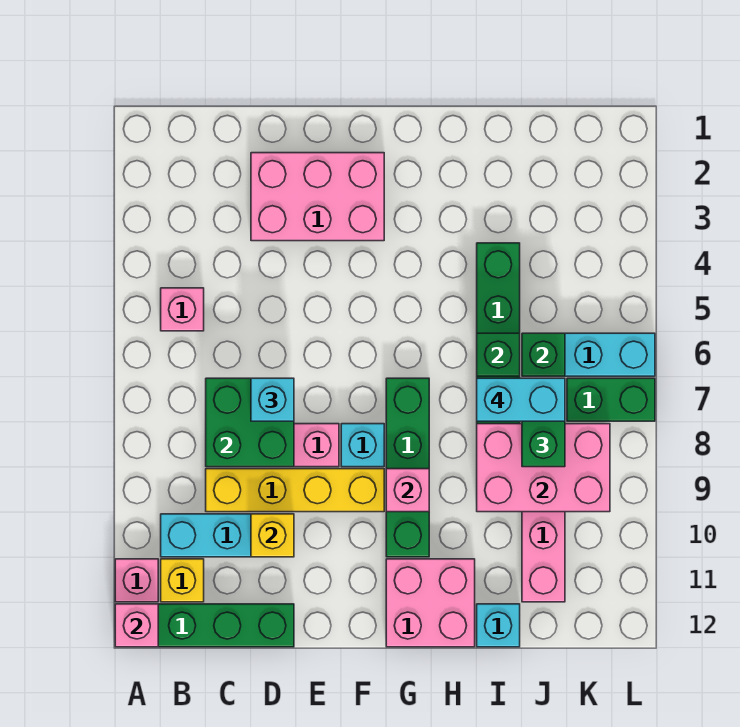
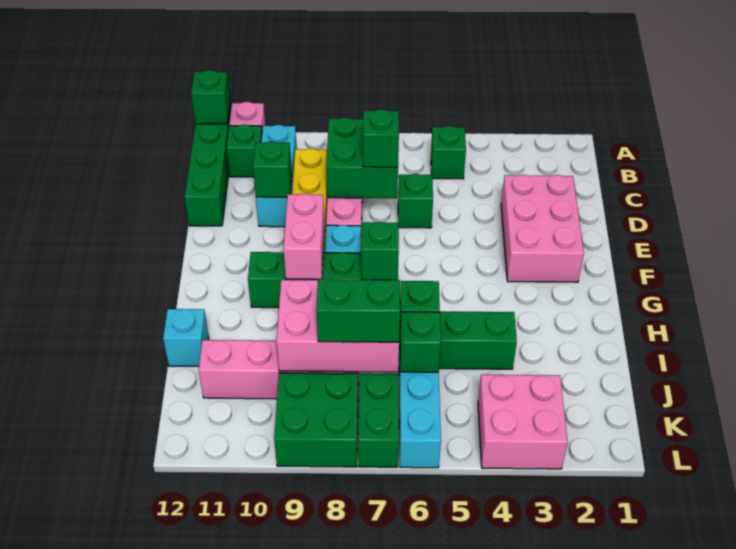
pink brick A12 level 2 -> green brick A12 level 2
pink brick B5 level 1 -> green brick B5 level 1
yellow brick B11 level 1 -> green brick B11 level 1
none -> green brick D6 level 1
cyan brick D7 level 3 -> green brick D7 level 3
yellow brick D10 level 2 -> green brick D10 level 2
none -> green brick G7 level 2
pink brick G9 level 2 -> pink brick F9:G9 level 2
pink brick G11:H12 level 1 -> pink brick K3:L4 level 1
cyan brick I7:J7 level 4 -> none
pink brick I8:K9 level 2 -> pink brick I7:J9 level 2
none -> green brick K8:L9 level 1

